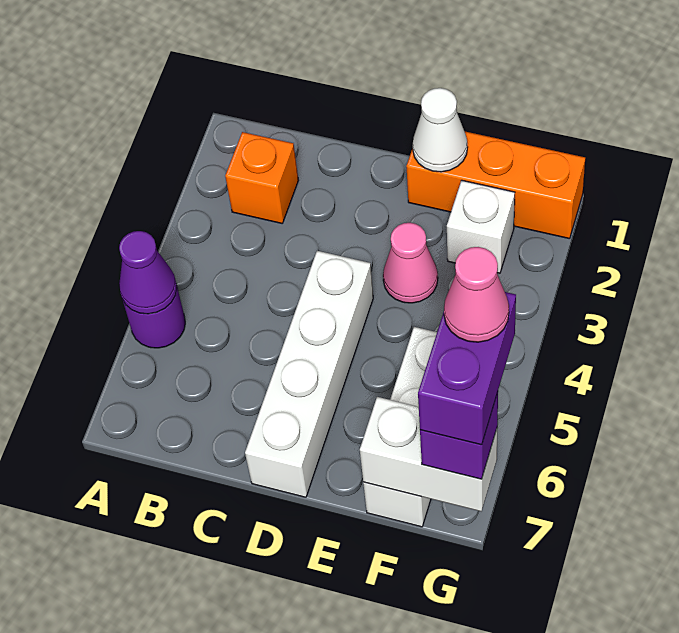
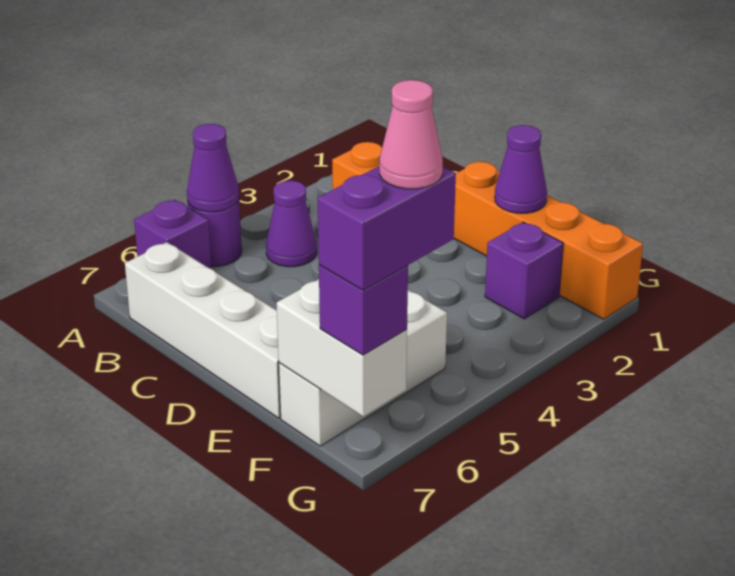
none -> purple brick A6 level 1
none -> purple cone B4 level 1
white brick D4:D7 level 1 -> white brick B7:E7 level 1
orange brick E1:G1 level 1 -> orange brick D1:G1 level 1
white cone E1 level 2 -> purple cone E1 level 2
pink cone E3 level 1 -> none
white brick F2 level 1 -> purple brick F2 level 1

